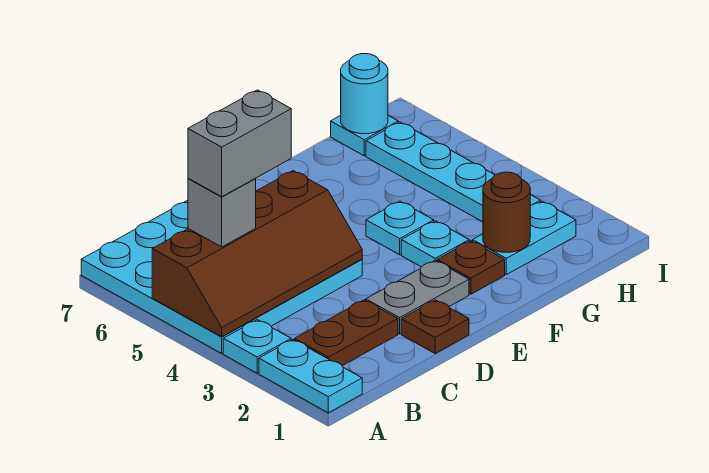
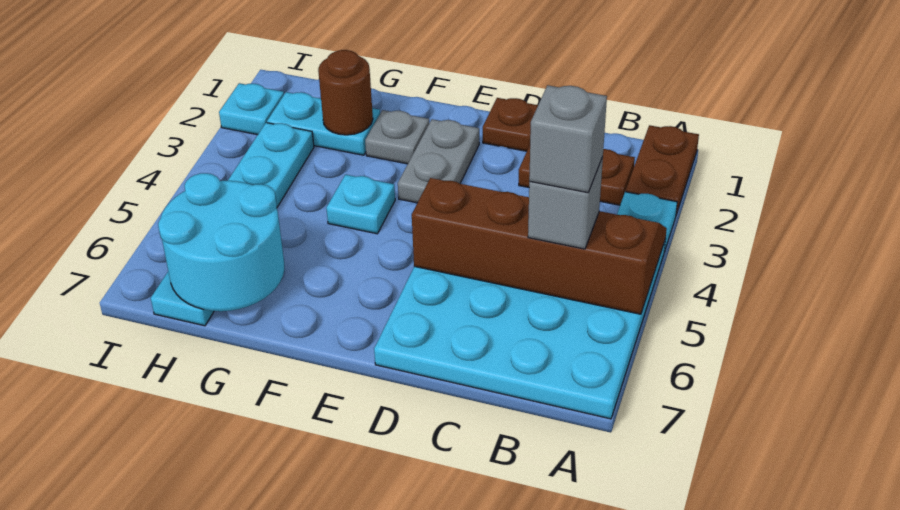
cyan plate A1:A2 level 1 -> brown plate A1:A2 level 1
grey brick B5:C5 level 4 -> grey brick B5 level 4
grey plate D2:E2 level 1 -> grey plate E2:E3 level 1
brown plate F2 level 1 -> grey plate F2 level 1
cyan plate F3 level 1 -> cyan plate I2 level 1
cyan round brick H7 level 2 -> cyan round brick G6:H7 level 2

